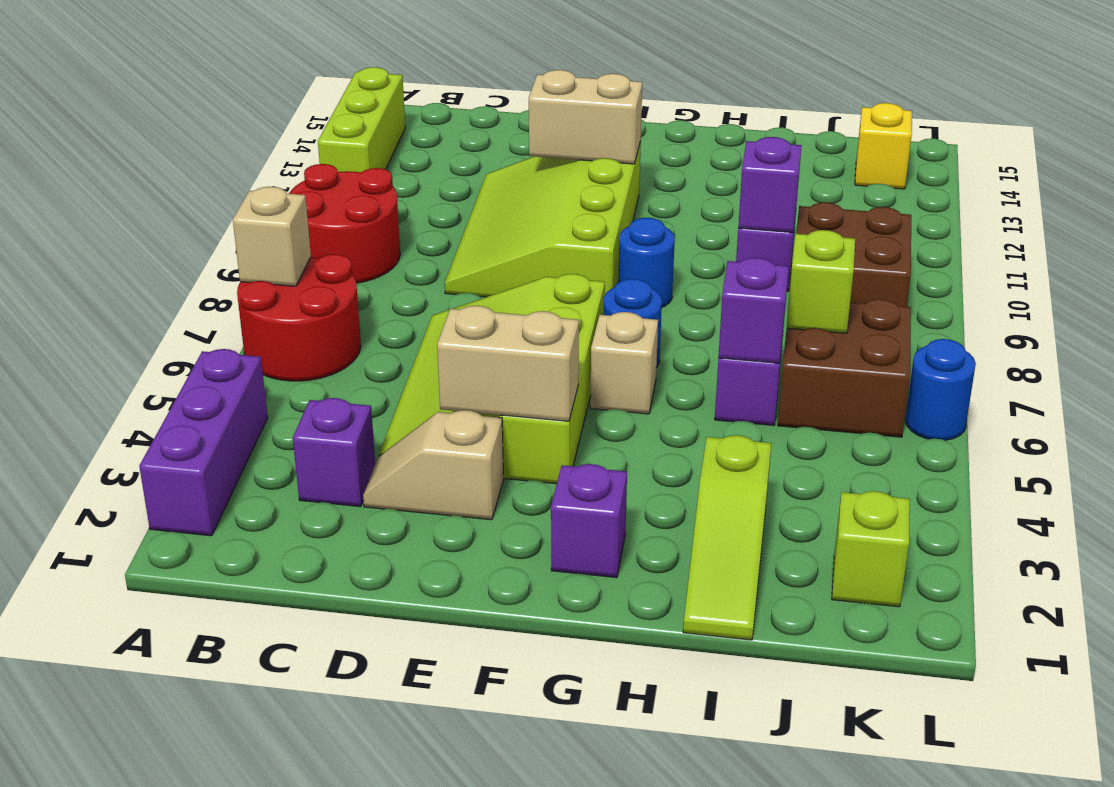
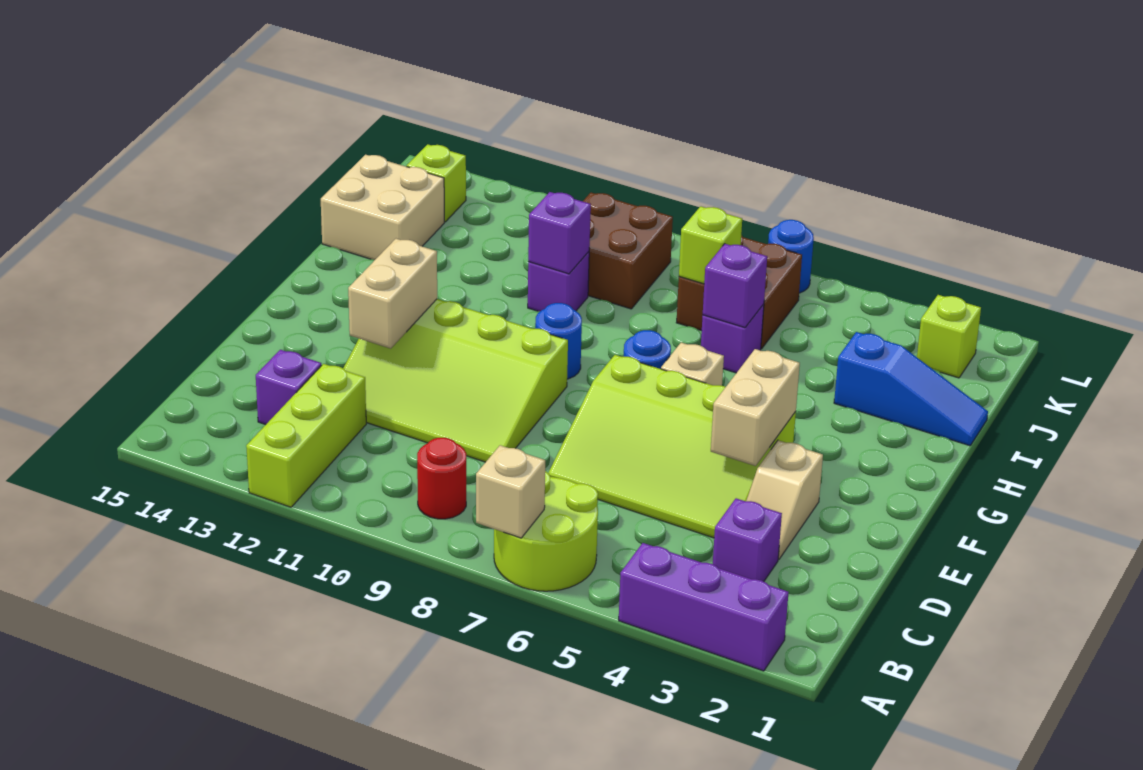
red round brick A6:B7 level 1 -> lime round brick A6:B7 level 1
red round brick A9:B10 level 1 -> red round brick B9 level 1
lime brick A12:A14 level 1 -> lime brick A12:C12 level 1
purple brick G2 level 1 -> purple brick C13 level 1
lime slope I1:I3 level 1 top 3 -> blue slope I1:I3 level 1 top 3
none -> tan brick I14:J15 level 1
yellow brick K14 level 1 -> lime brick K14 level 1

